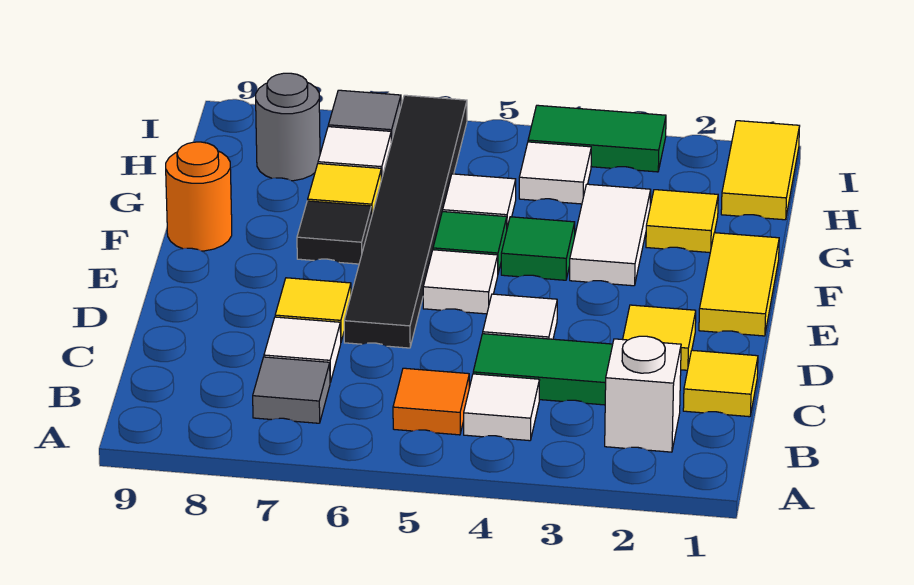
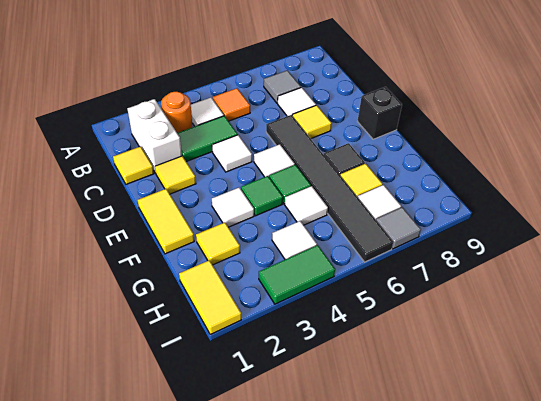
white brick B2 level 1 -> white brick B2:C2 level 1
none -> black brick E9 level 1
white tile F3:G3 level 1 -> white tile F3 level 1
orange round brick F9 level 1 -> orange round brick B3 level 1
grey round brick H8 level 1 -> none

